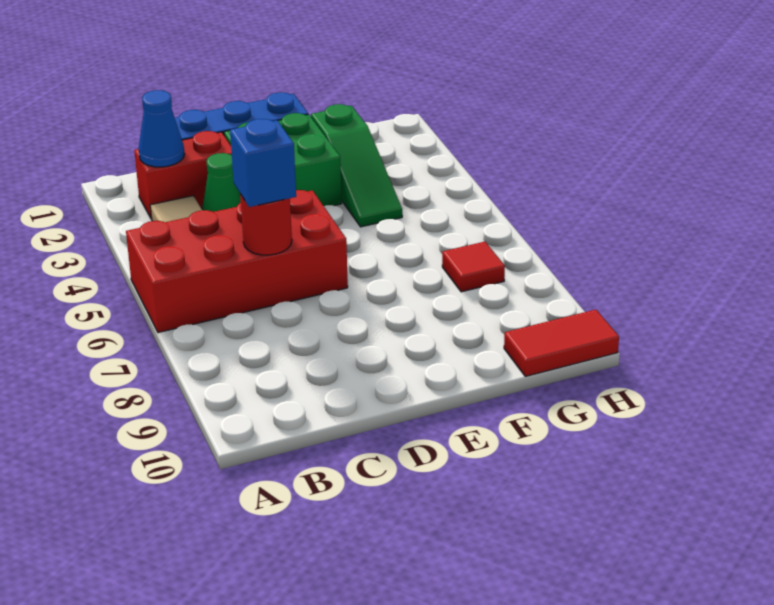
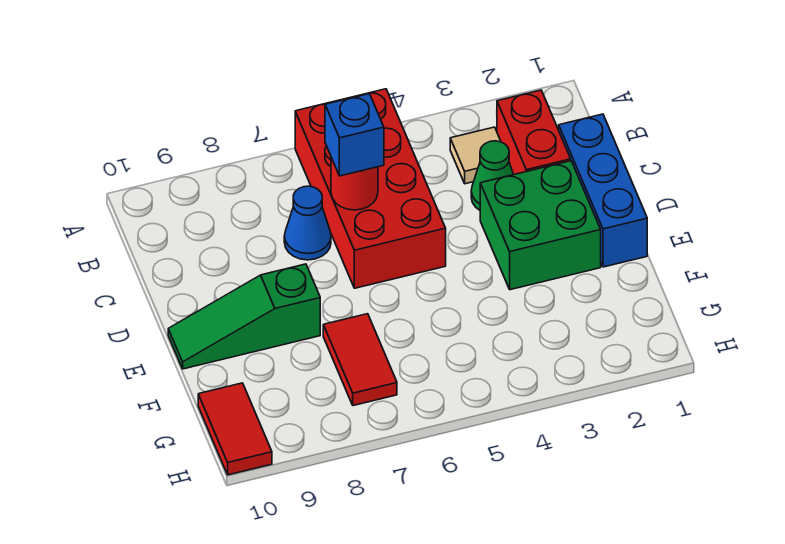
blue cone B2 level 2 -> blue cone C7 level 1
green slope F2:F4 level 1 top 2 -> green slope E8:E10 level 1 top 8
red tile G7 level 1 -> red tile F7:G7 level 1

